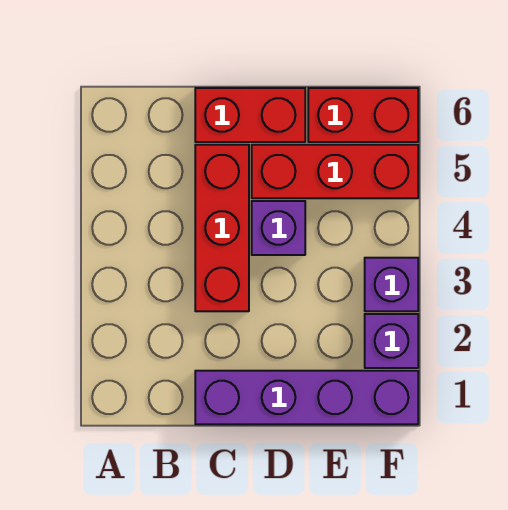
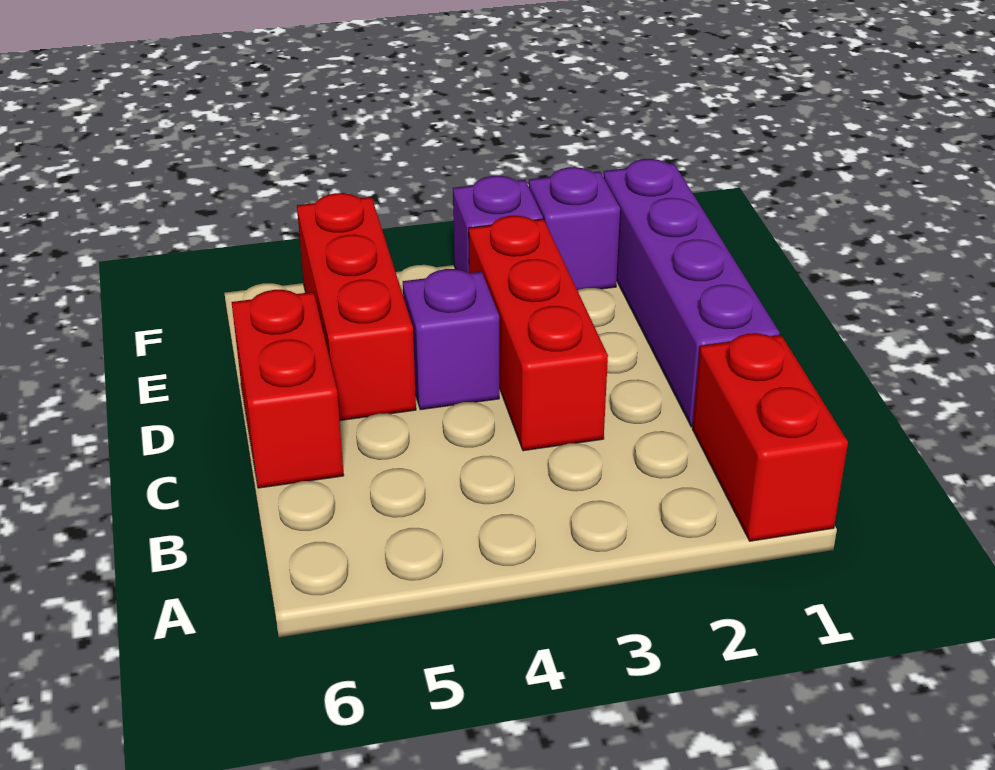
red brick C3:C5 level 1 -> red brick C3:E3 level 1
red brick E6:F6 level 1 -> red brick A1:B1 level 1

